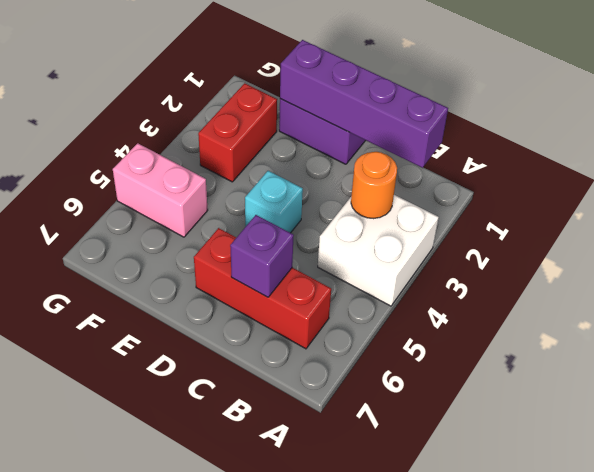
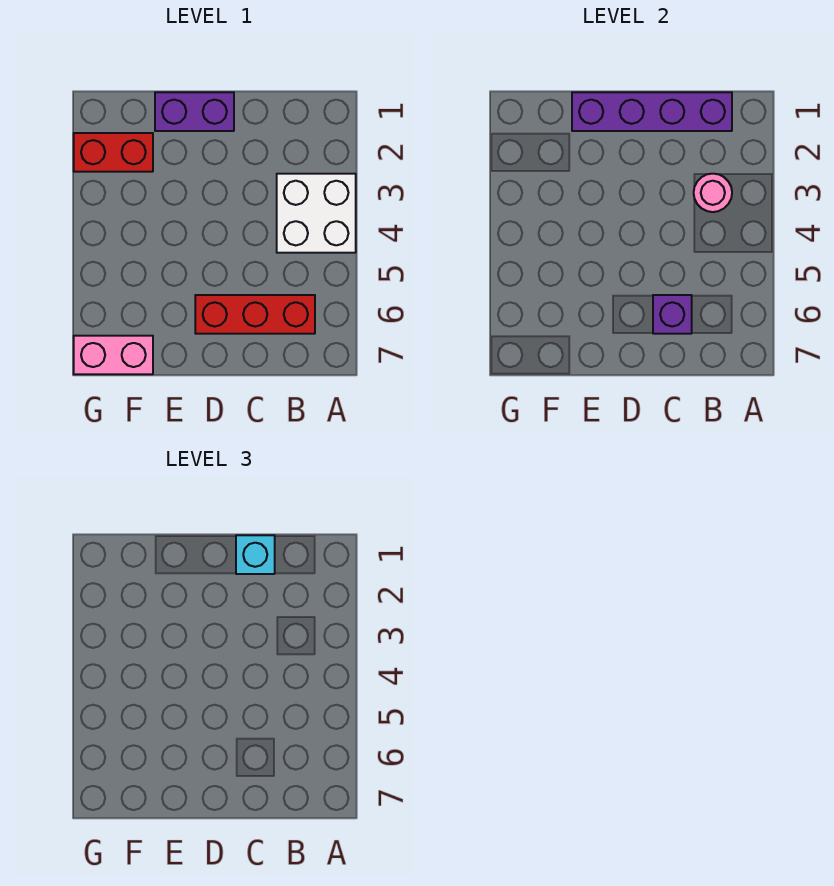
orange round brick B3 level 2 -> pink round brick B3 level 2
cyan brick D4 level 1 -> cyan brick C1 level 3
red brick F2:F3 level 1 -> red brick F2:G2 level 1
pink brick F5:G5 level 1 -> pink brick F7:G7 level 1

